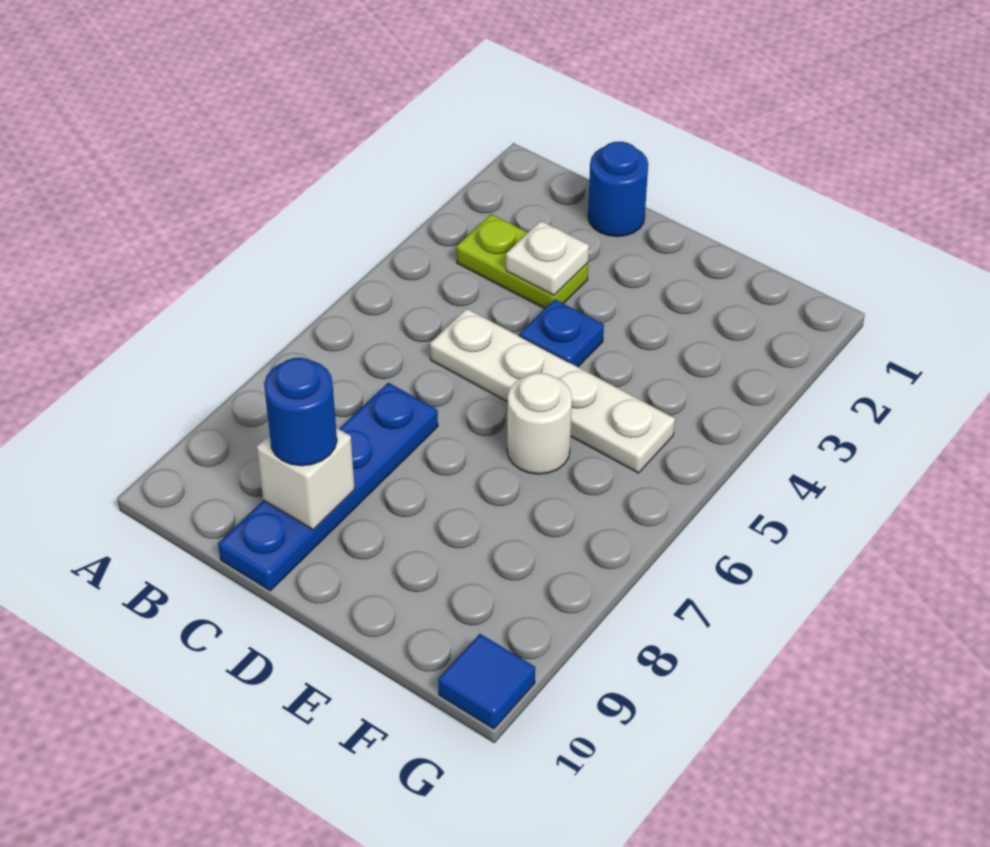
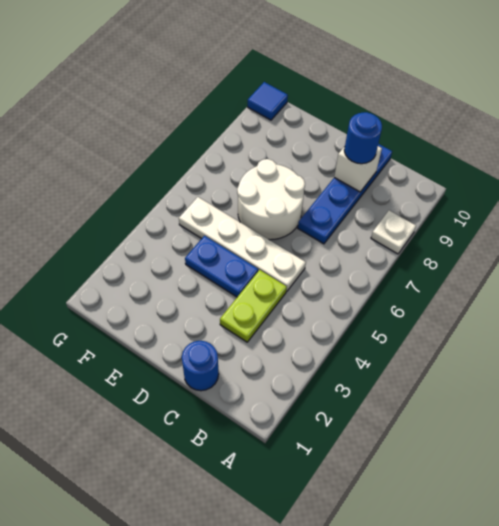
lime plate B3:C3 level 1 -> lime plate C3:C4 level 1
white plate C3 level 2 -> white plate A8 level 1
blue plate D4 level 1 -> blue plate D4:E4 level 1
white round brick E6 level 1 -> white round brick D6:E7 level 1

